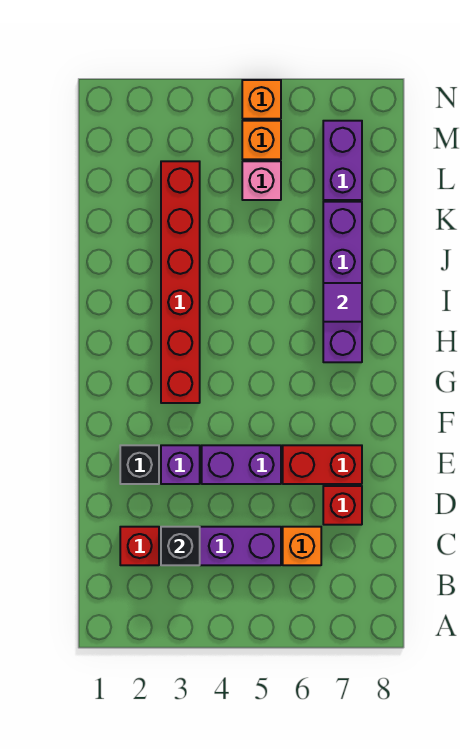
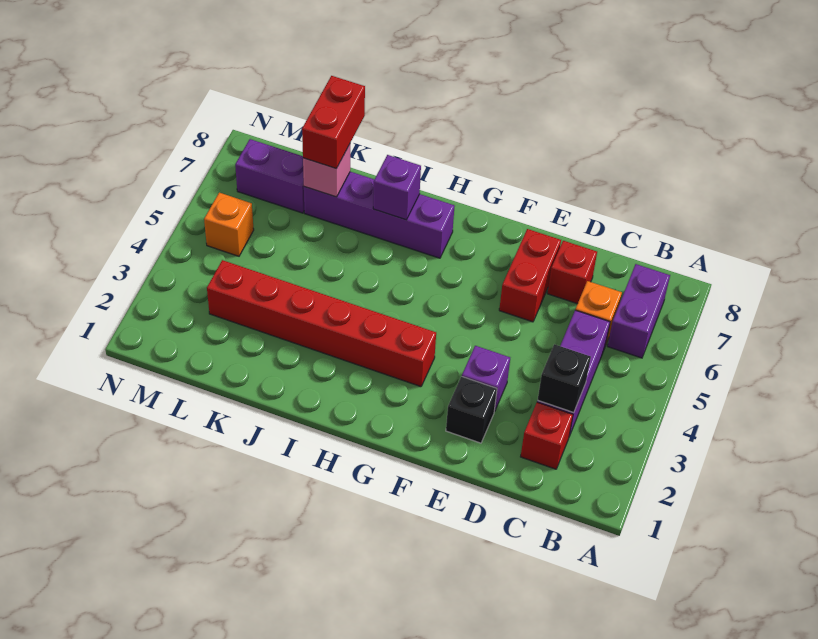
purple brick E4:E5 level 1 -> purple brick B6:B7 level 1
purple tile I7 level 2 -> purple brick I7 level 2
none -> red brick K7:K8 level 3
pink brick L5 level 1 -> pink brick K7 level 2
orange brick N5 level 1 -> none

